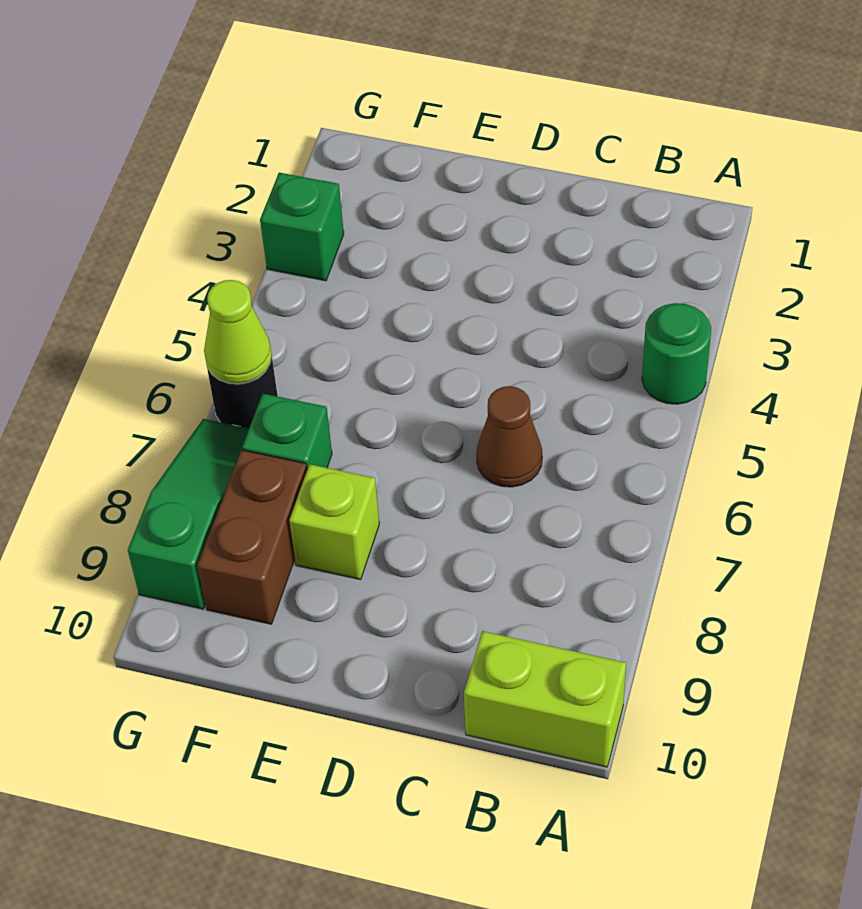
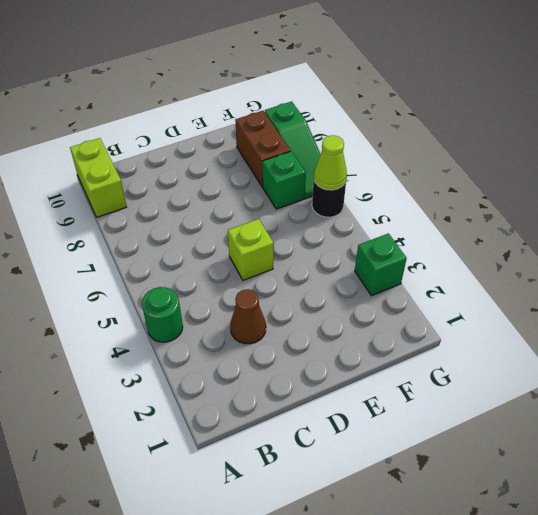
lime brick A10:B10 level 1 -> lime brick A9:A10 level 1
brown cone C6 level 1 -> brown cone C3 level 1
lime brick E8 level 1 -> lime brick D5 level 1

